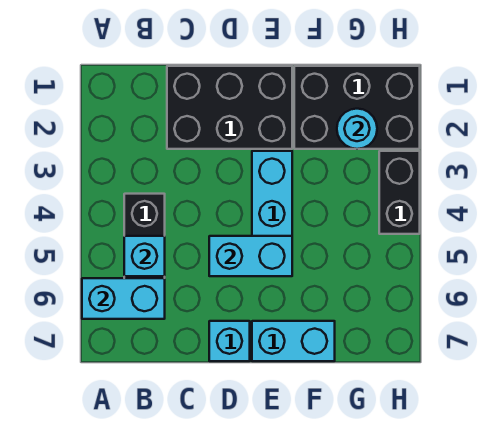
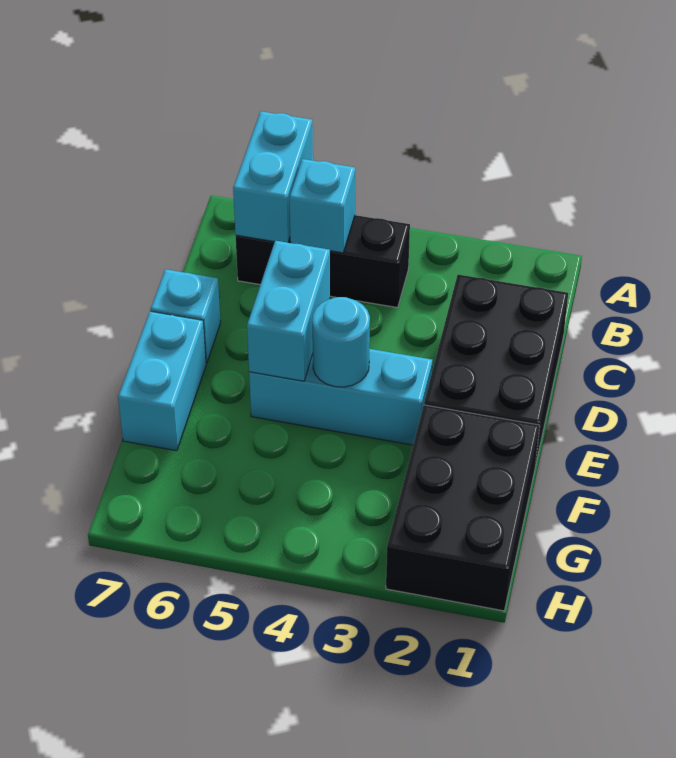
cyan round brick G2 level 2 -> cyan round brick E4 level 2
black brick H3:H4 level 1 -> none

